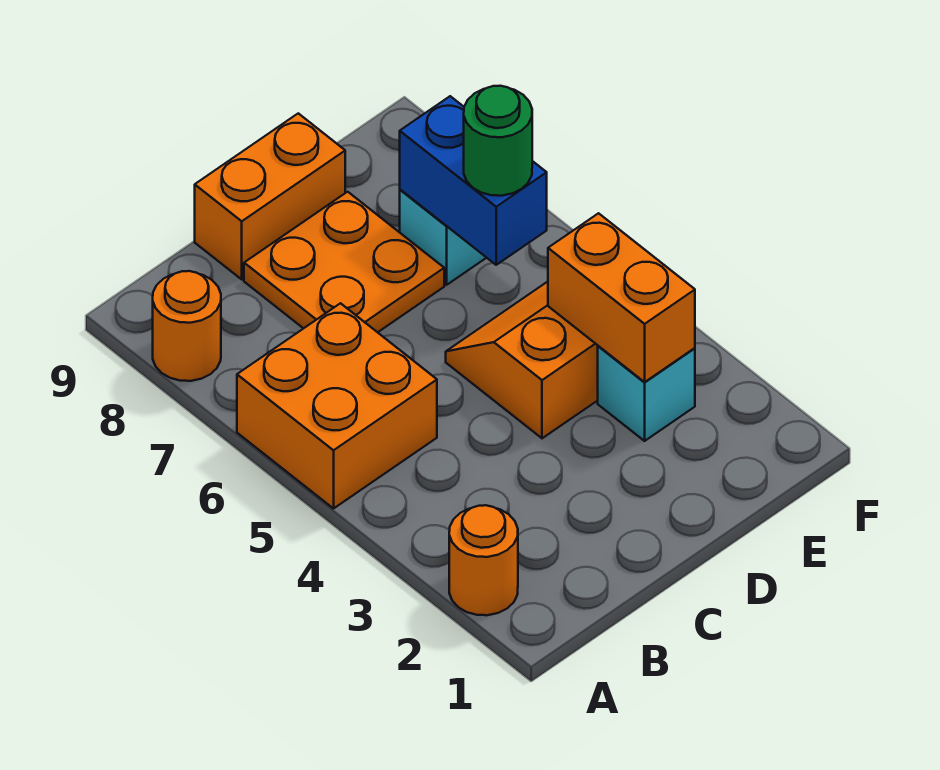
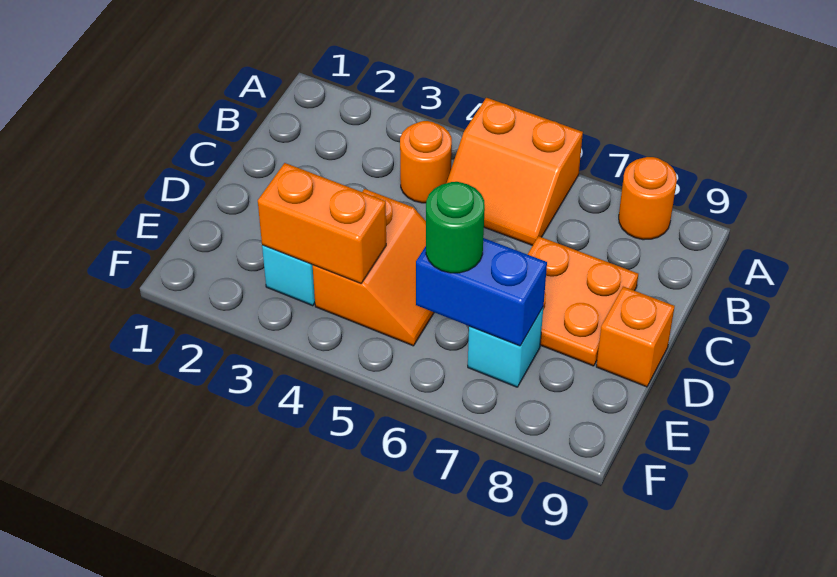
orange round brick A2 level 1 -> orange round brick B4 level 1
orange brick A5:B6 level 1 -> orange slope A5:B6 level 1 top A
orange brick C9:D9 level 1 -> orange brick D9 level 1

